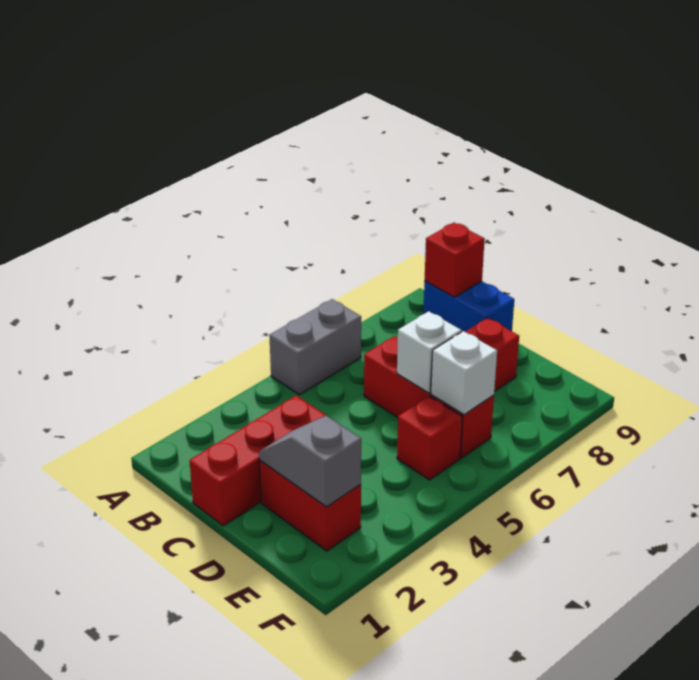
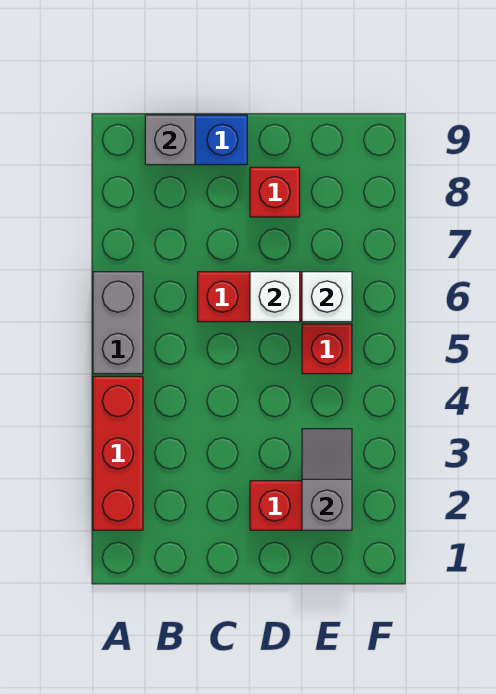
red brick B9 level 2 -> grey brick B9 level 2
red brick C1:C3 level 1 -> red brick A2:A4 level 1
grey slope D2:E2 level 2 top E -> grey slope E2:E3 level 2 top 2

